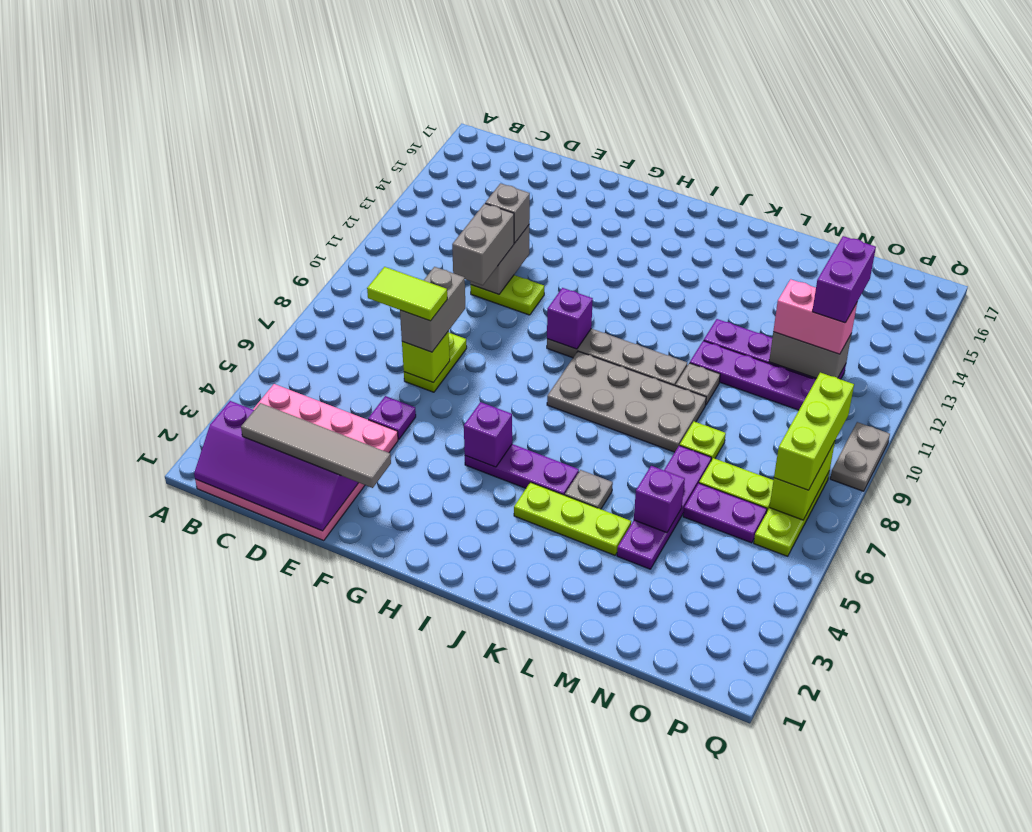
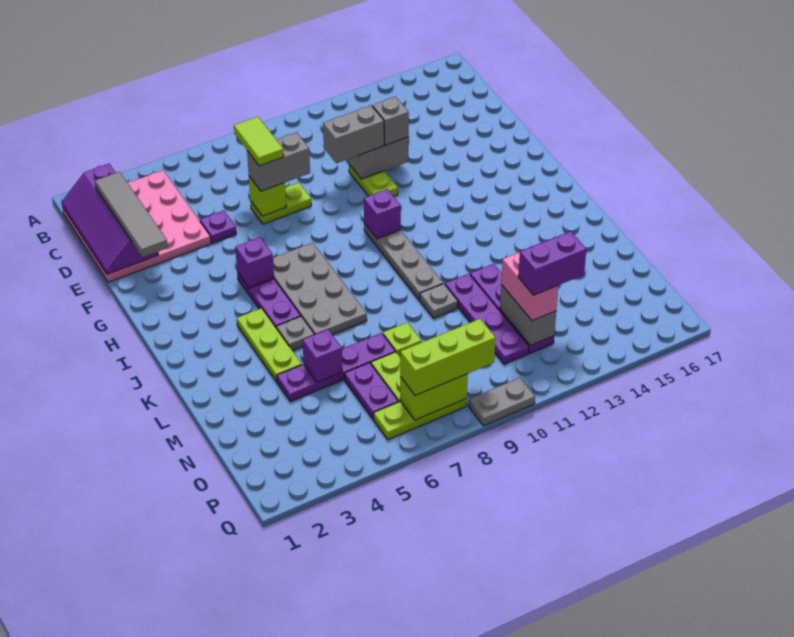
grey plate I8:L9 level 1 -> grey plate H6:K7 level 1

